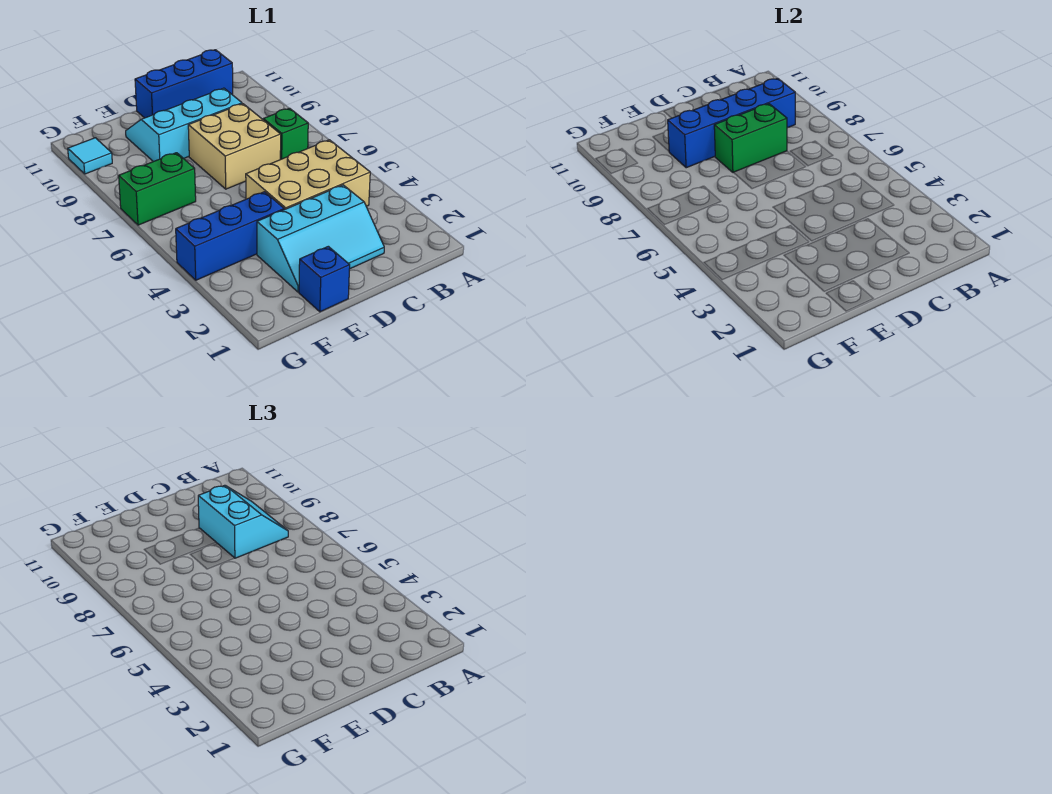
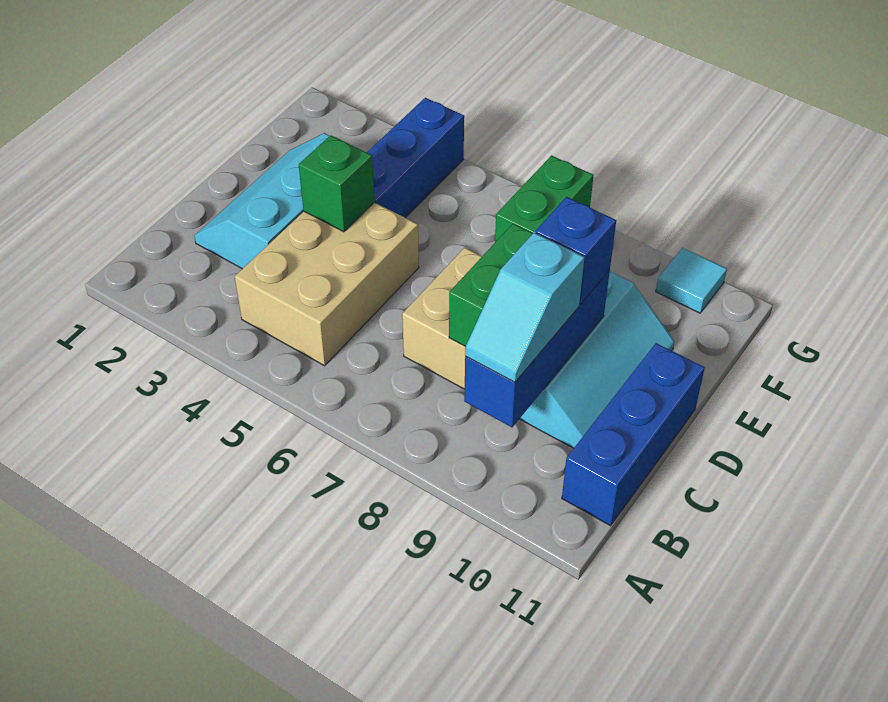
green brick B7 level 1 -> green brick D4 level 2
cyan slope B8:C9 level 3 top C -> cyan slope B9:C9 level 3 top C
blue brick B9:E9 level 2 -> blue brick B9:D9 level 2
blue brick E1 level 1 -> blue brick D9 level 3

